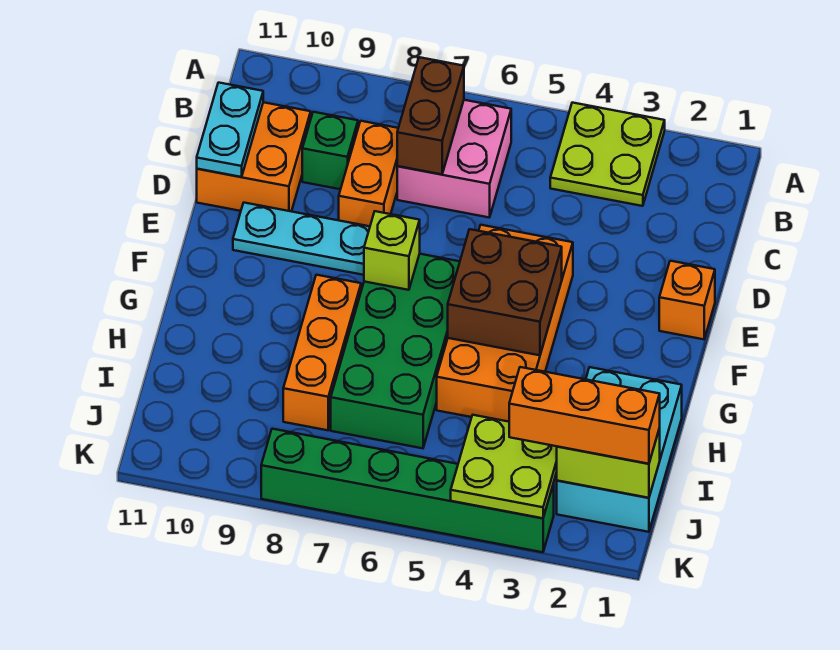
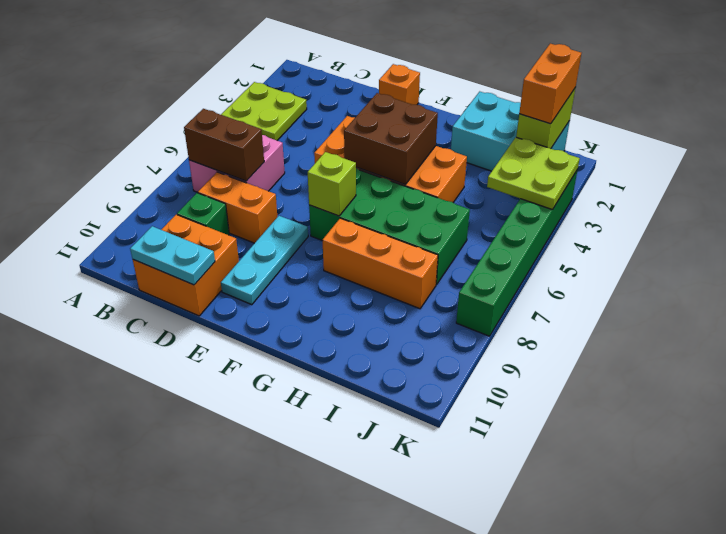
orange brick J1:J3 level 3 -> orange brick J1:J2 level 3

